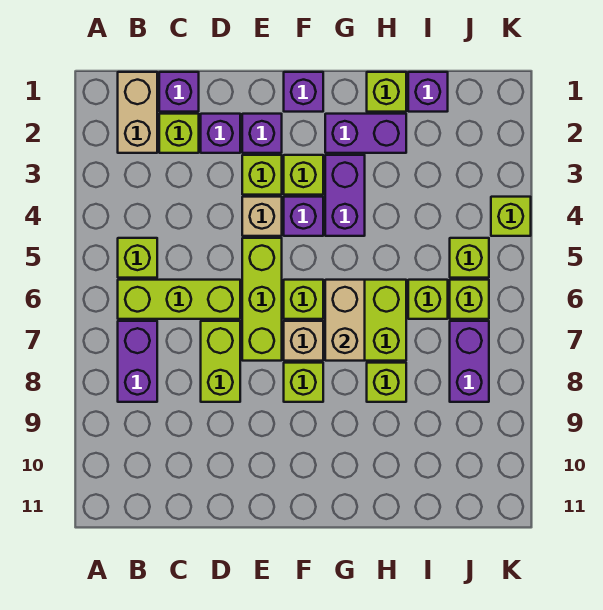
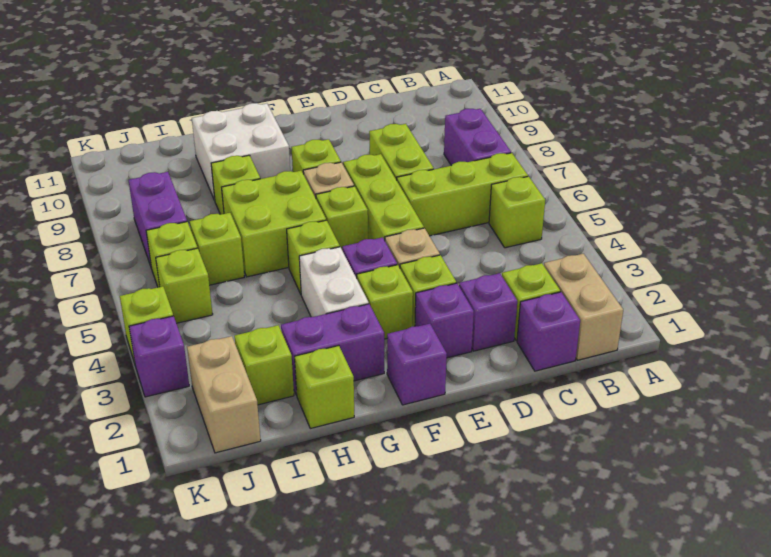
purple brick G3:G4 level 1 -> white brick G3:G4 level 1
none -> lime brick G5 level 1
tan brick G6:G7 level 2 -> tan brick J1:J2 level 1
none -> white brick G9:H10 level 1
purple brick I1 level 1 -> purple brick K3 level 1
none -> lime brick I2 level 1

